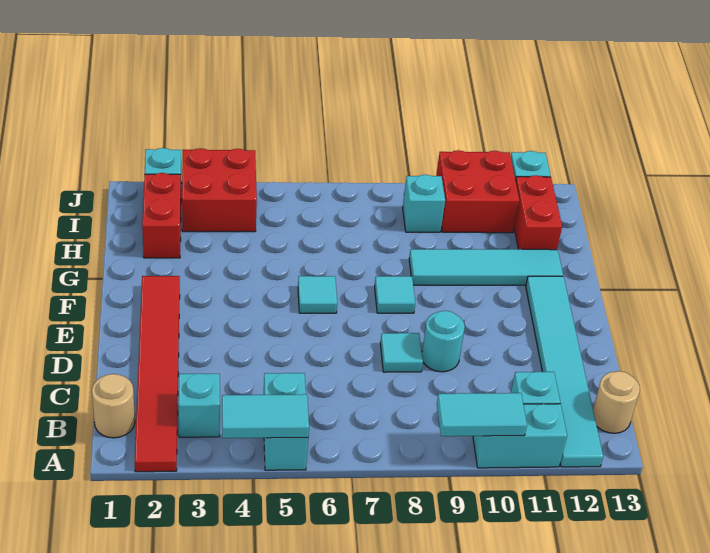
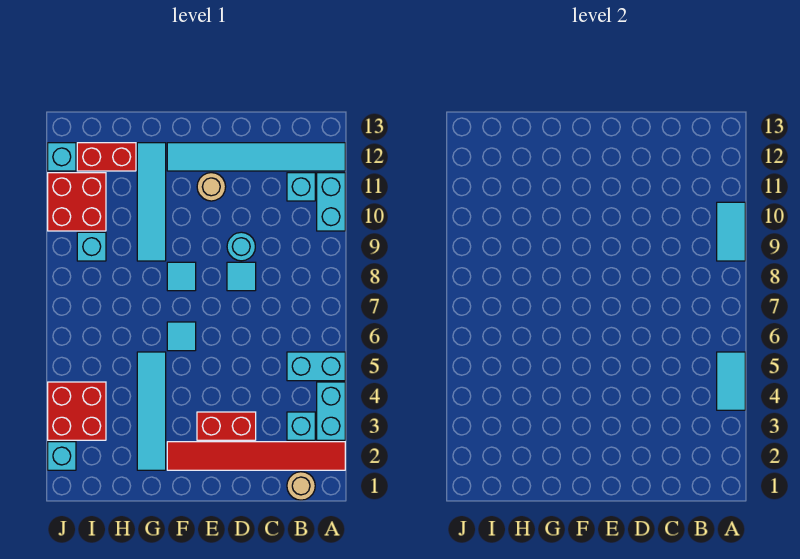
none -> cyan brick A3:A4 level 1
tan round brick B13 level 1 -> tan round brick E11 level 1
none -> cyan tile G2:G5 level 1
red brick H2:I2 level 1 -> red brick D3:E3 level 1

